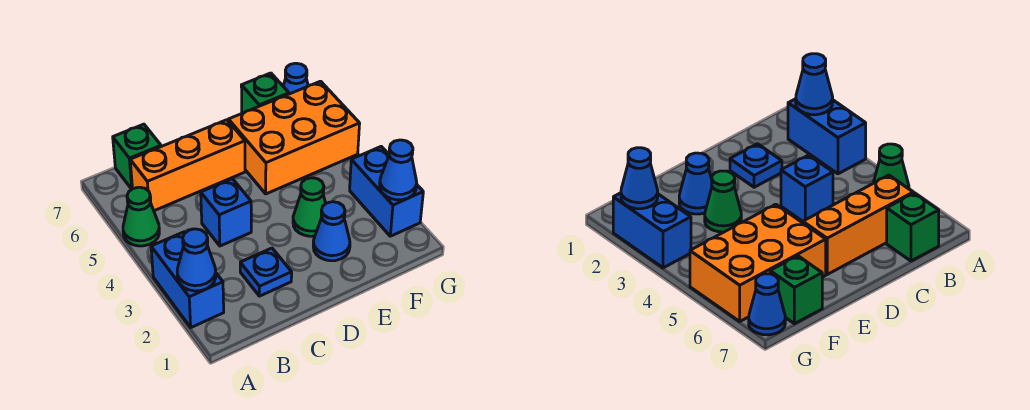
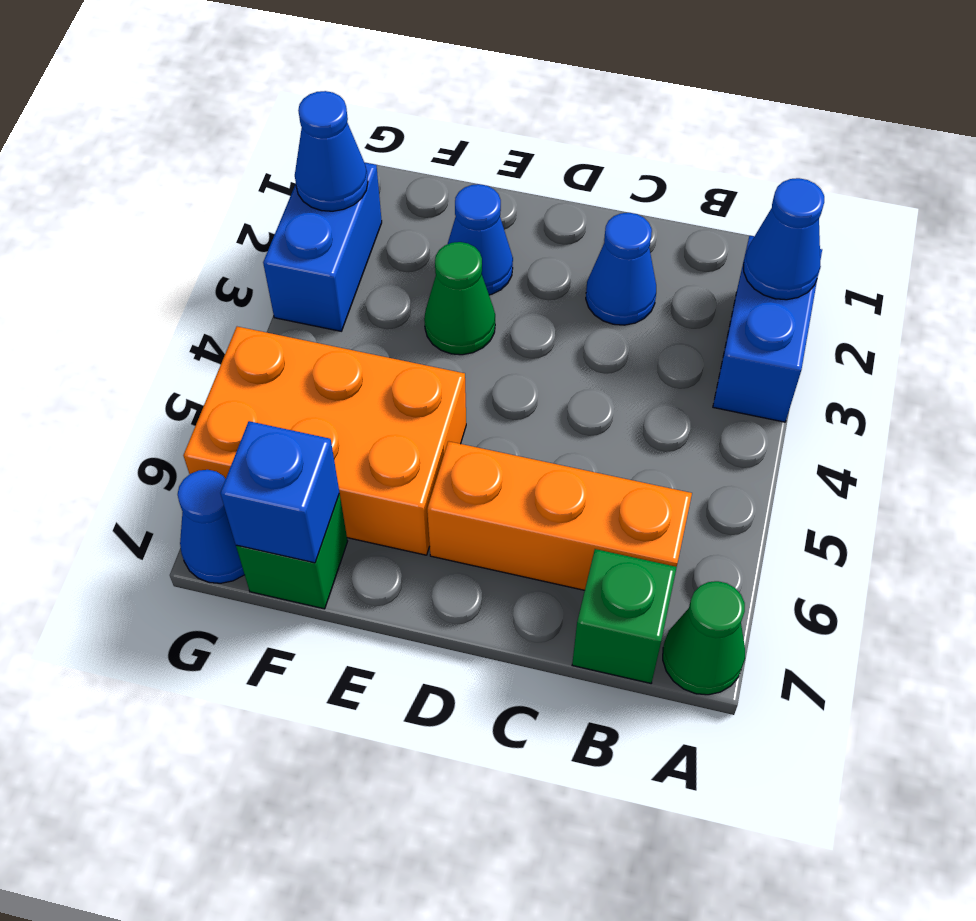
green cone A5 level 1 -> green cone A7 level 1
blue plate C2 level 1 -> blue cone C2 level 1
blue brick C4 level 1 -> blue brick F7 level 2

